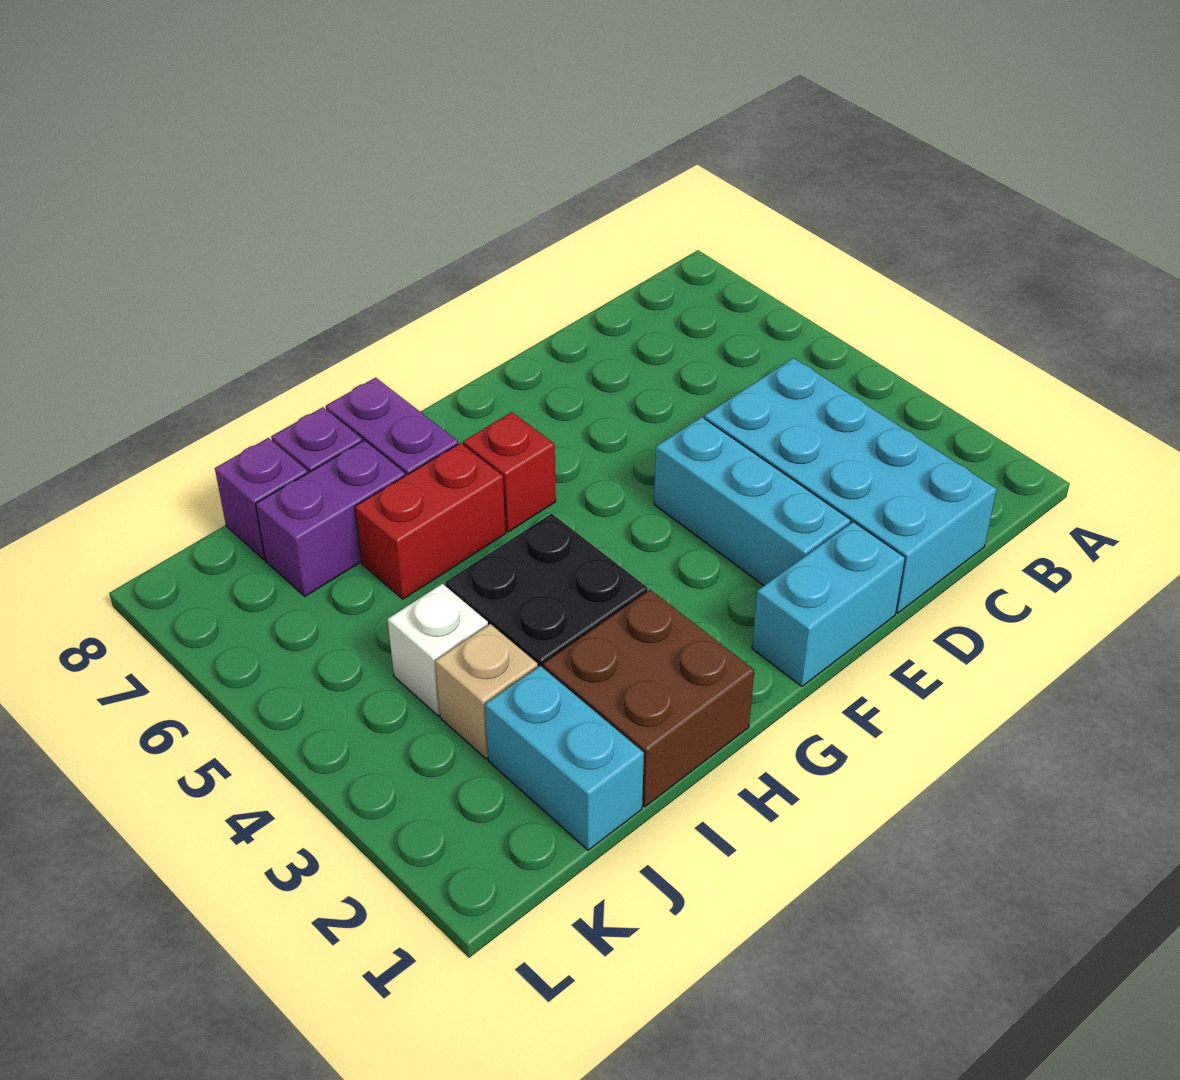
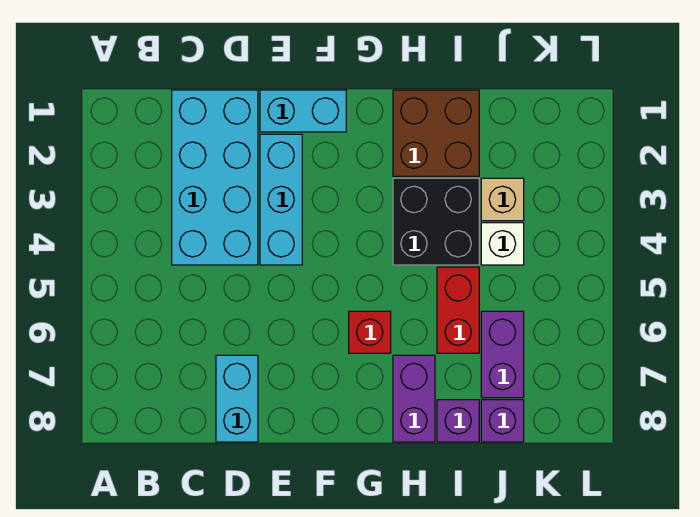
red brick H6:I6 level 1 -> red brick I5:I6 level 1
purple brick I7:J7 level 1 -> purple brick J6:J7 level 1
cyan brick J1:J2 level 1 -> cyan brick D7:D8 level 1

